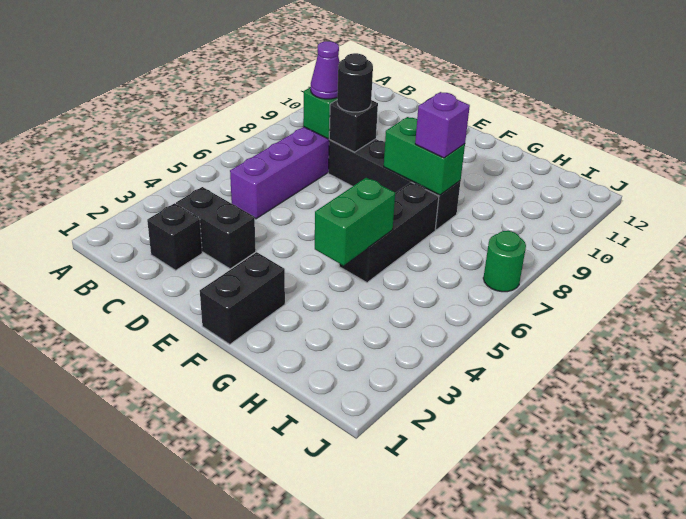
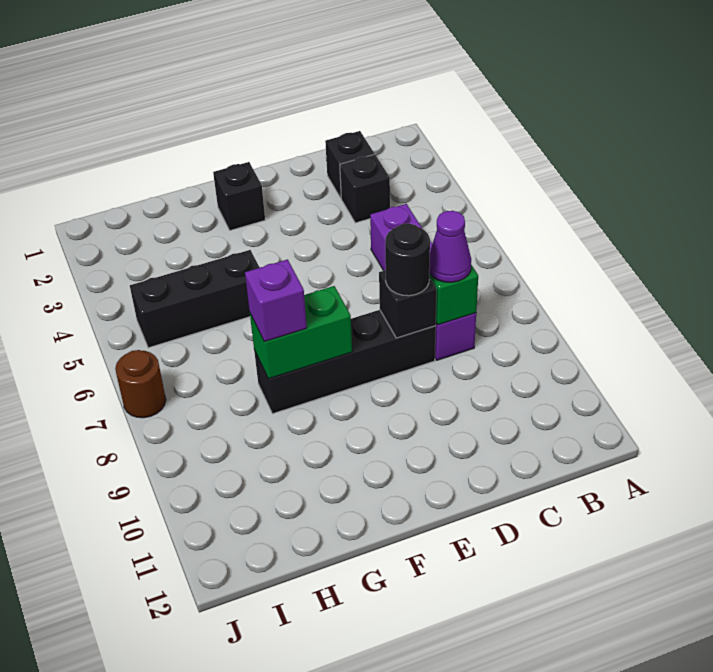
black brick C3:D3 level 1 -> black brick C3 level 1
black brick F1:F2 level 1 -> black brick F2 level 1
green brick G4:G5 level 2 -> none
black brick G5:G7 level 1 -> black brick G5:I5 level 1
green round brick J7 level 1 -> brown round brick J7 level 1

